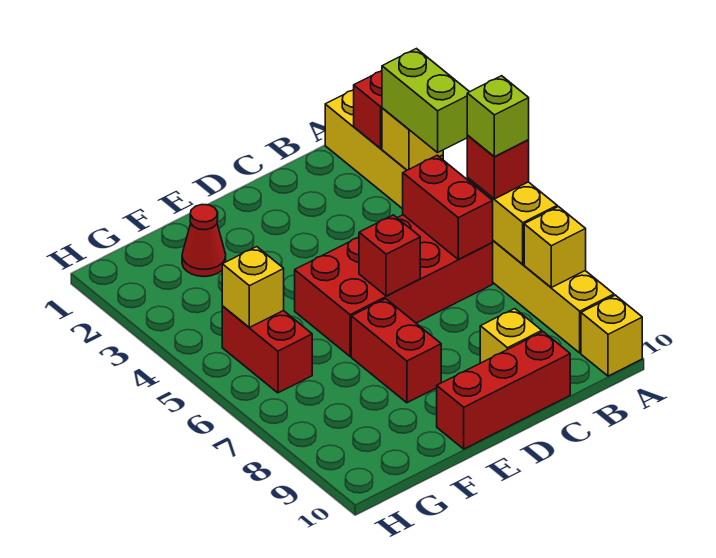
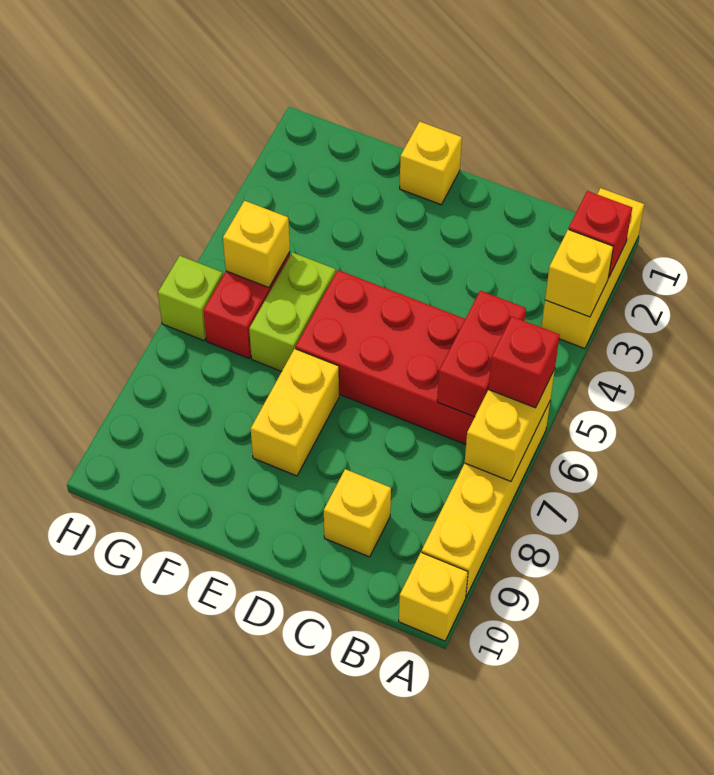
lime brick A3:A4 level 3 -> lime brick F5:F6 level 1
lime brick A6 level 4 -> lime brick H6 level 1
yellow brick A8 level 2 -> yellow brick E1 level 1
red brick C10:E10 level 1 -> none
red brick D6 level 2 -> none
red brick E7:E8 level 1 -> yellow brick E7:E8 level 1
red cone F2 level 1 -> none

